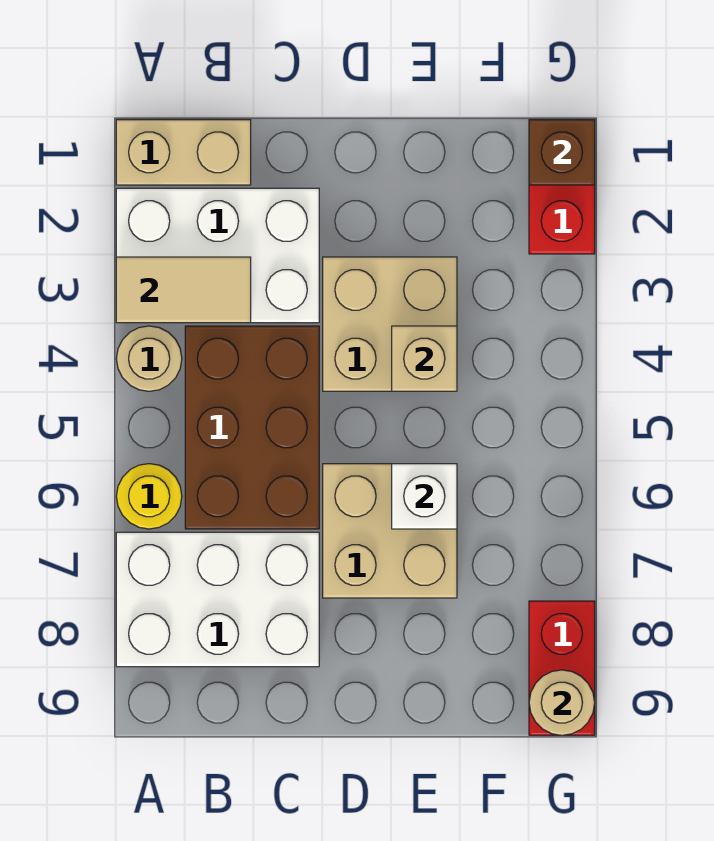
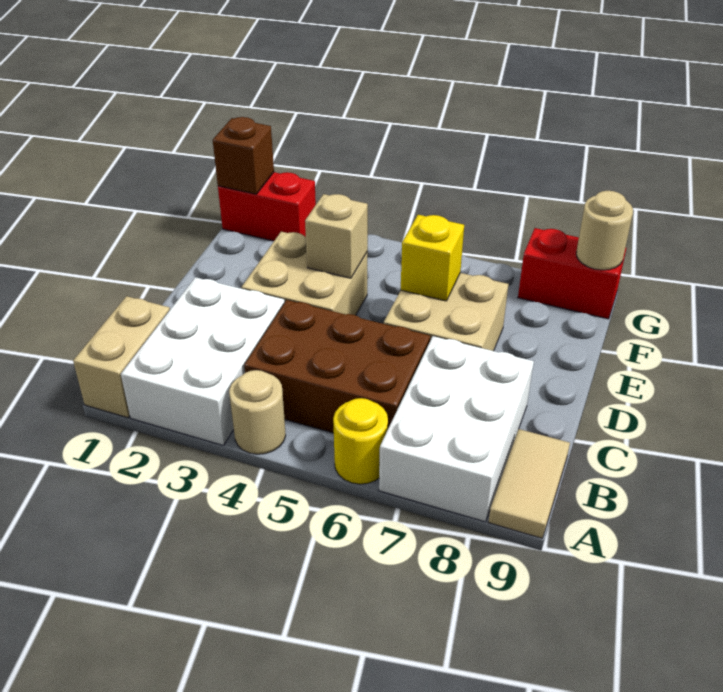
tan tile A3:B3 level 2 -> tan tile A9:B9 level 1
white brick E6 level 2 -> yellow brick E6 level 2

